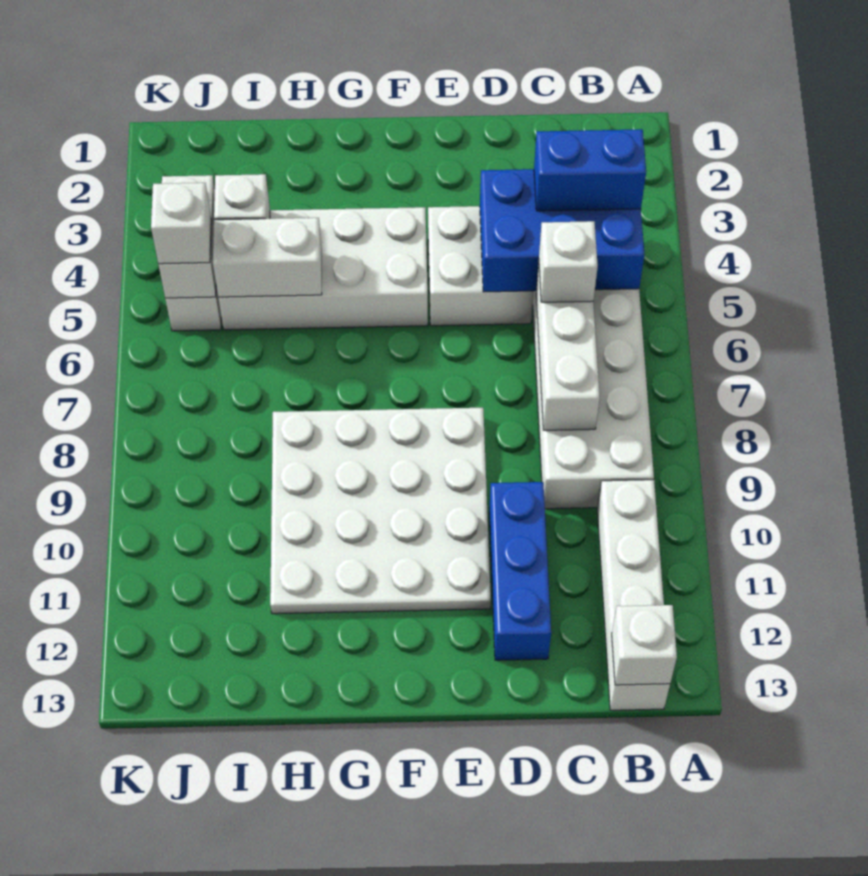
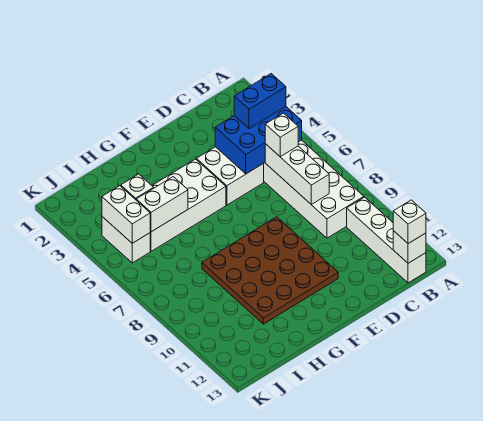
blue brick D10:D12 level 1 -> none
white plate E8:H11 level 1 -> brown plate E8:H11 level 1
white brick J5 level 3 -> white brick B13 level 3

